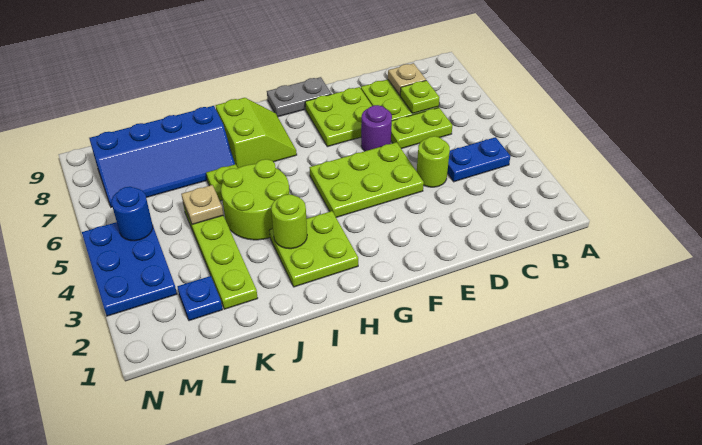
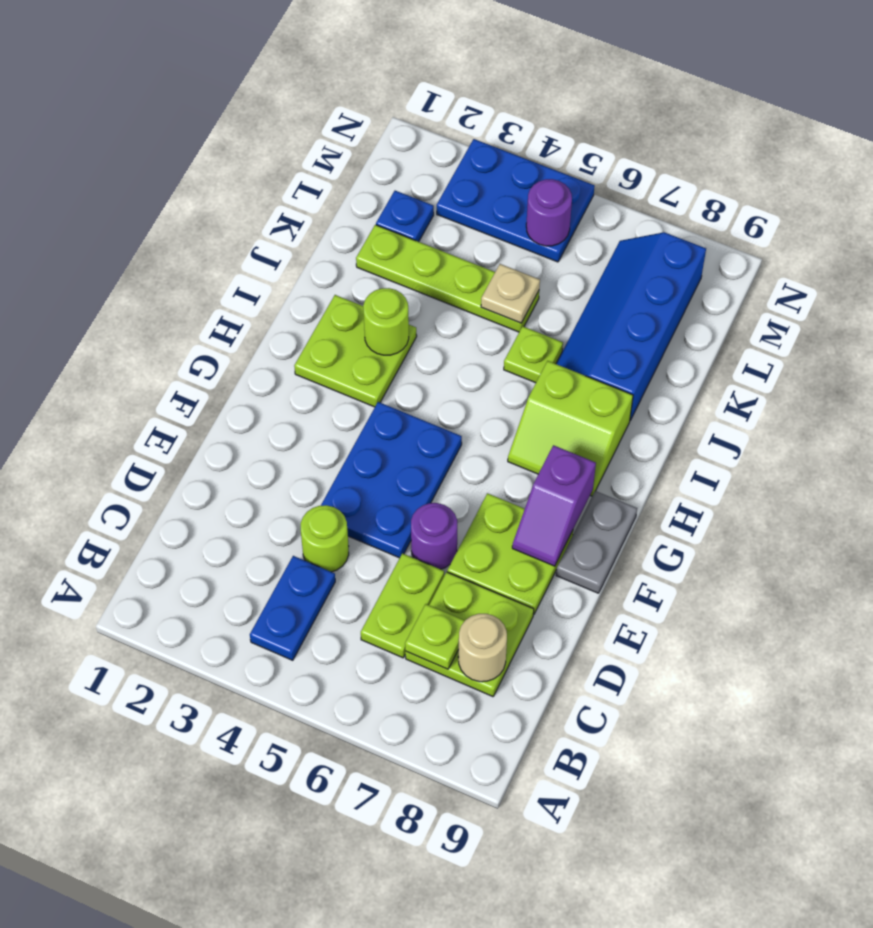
tan plate C8 level 2 -> tan round brick C8 level 2
lime plate E4:G5 level 1 -> blue plate E4:G5 level 1
none -> purple slope F8:G8 level 2 top G
lime round brick I4:J5 level 1 -> none
blue round brick M5 level 2 -> purple round brick M5 level 2

